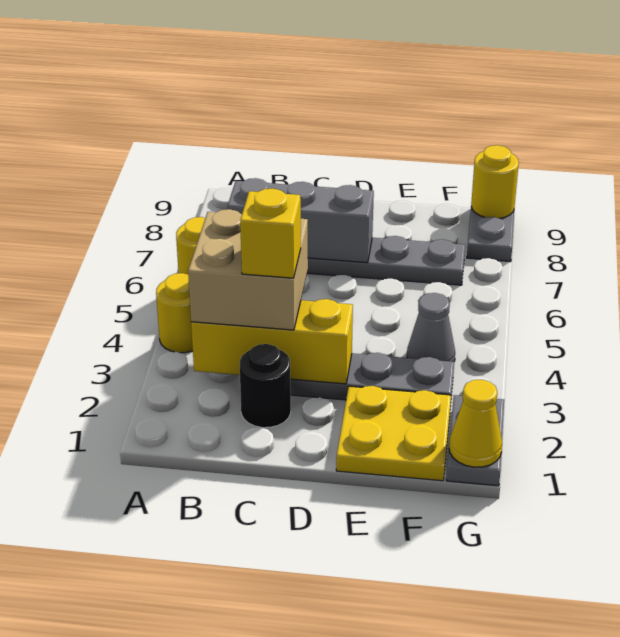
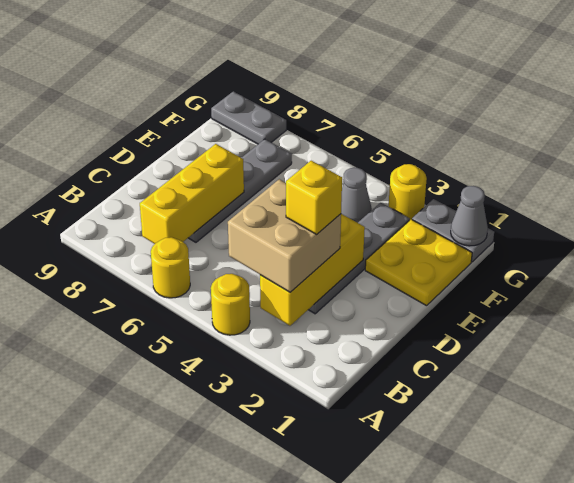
grey brick B7:D7 level 2 -> yellow brick B7:D7 level 2
black round brick C2 level 1 -> none
yellow cone G1 level 2 -> grey cone G1 level 2
yellow round brick G9 level 2 -> yellow round brick G3 level 1

